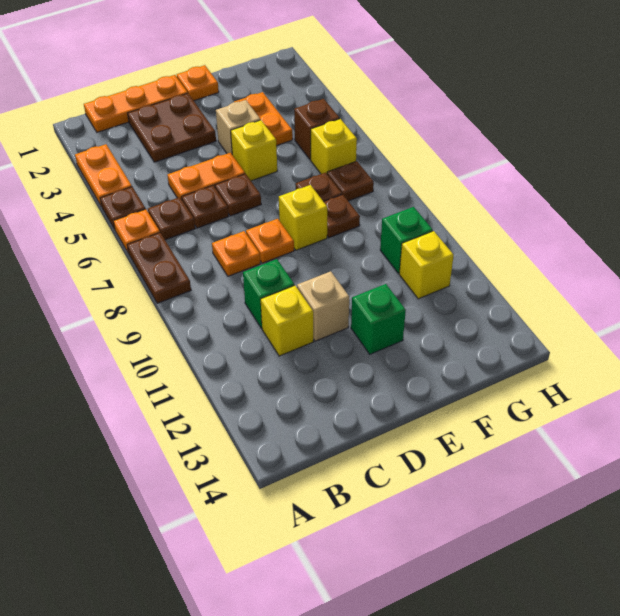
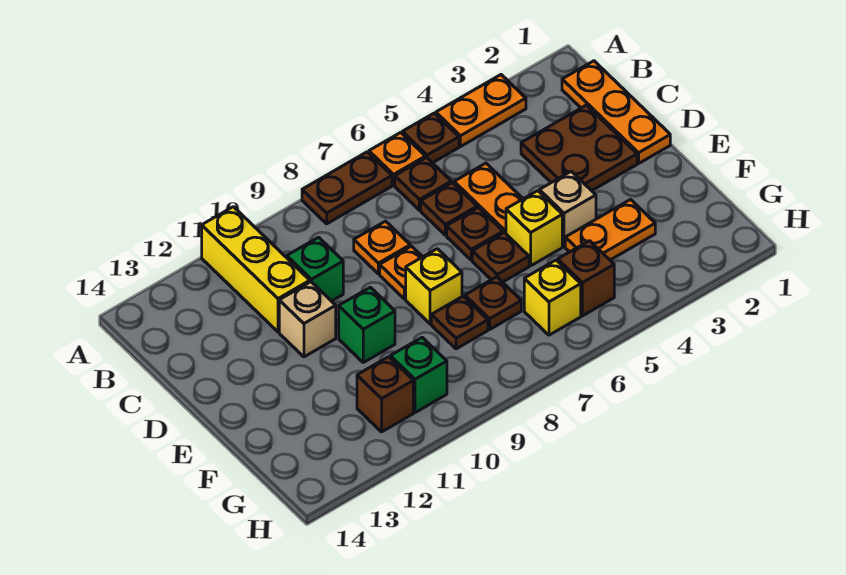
yellow brick C11 level 1 -> yellow brick A11:C11 level 1
orange plate E1 level 1 -> none
green brick E12 level 1 -> green brick E10 level 1
brown plate G7 level 1 -> brown plate E6 level 1
yellow brick G11 level 1 -> brown brick G11 level 1

